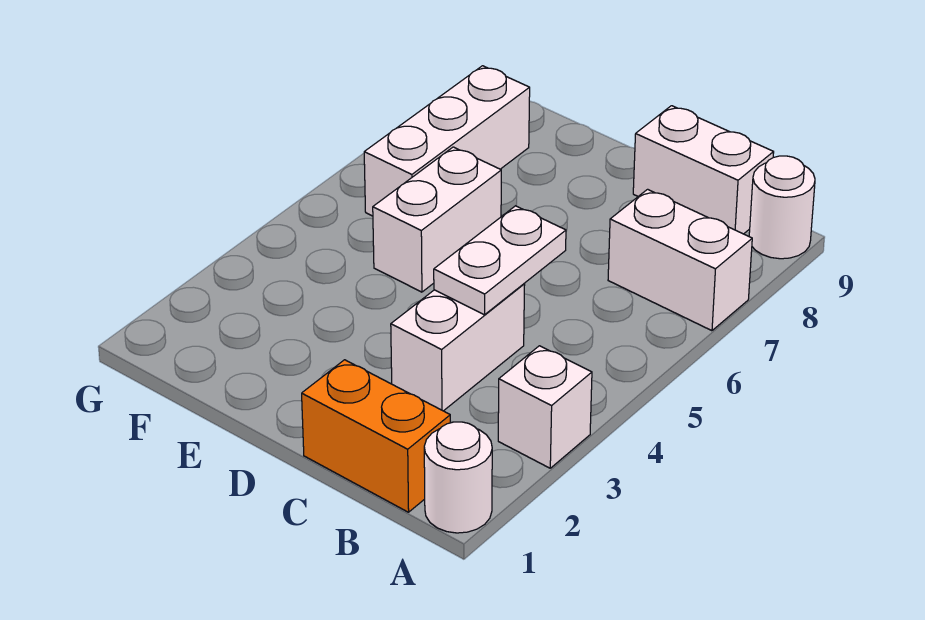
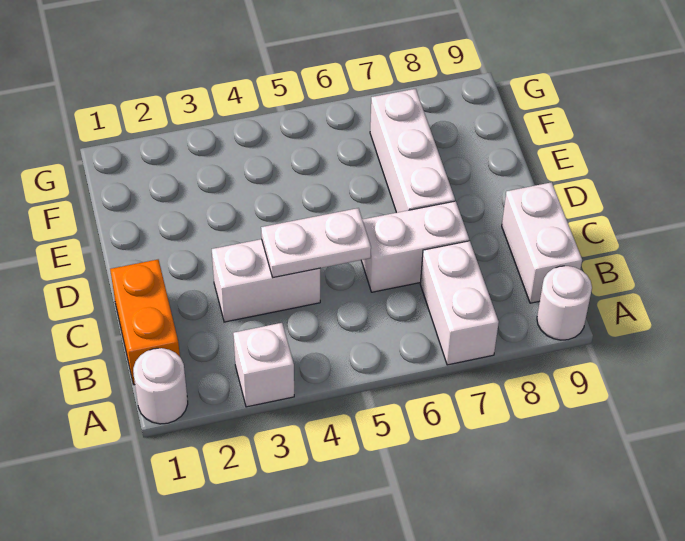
white brick E5:E6 level 1 -> white brick C6:C7 level 1
white brick F6:F8 level 1 -> white brick D7:F7 level 1

